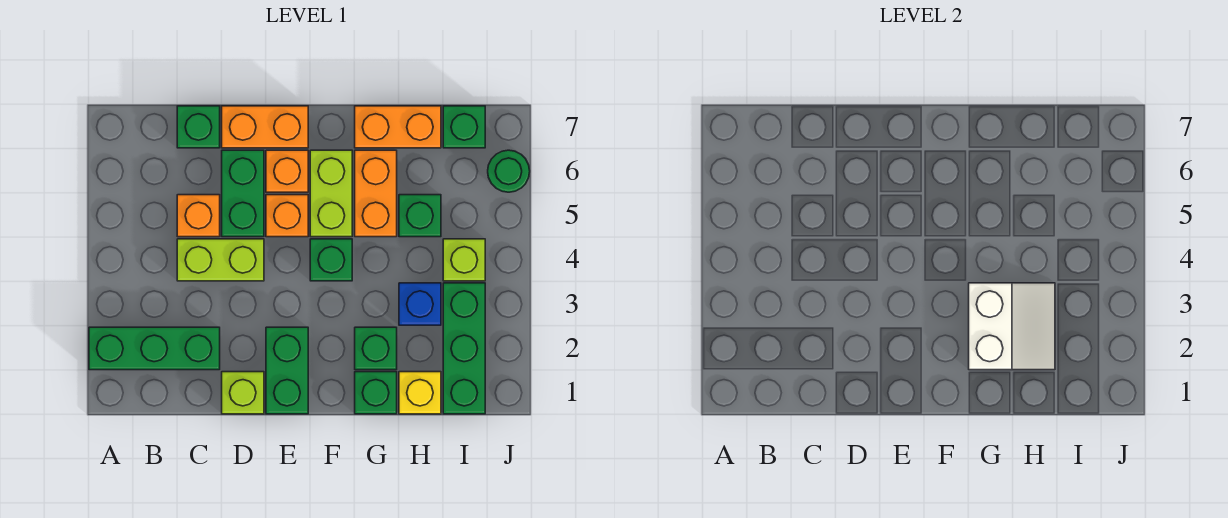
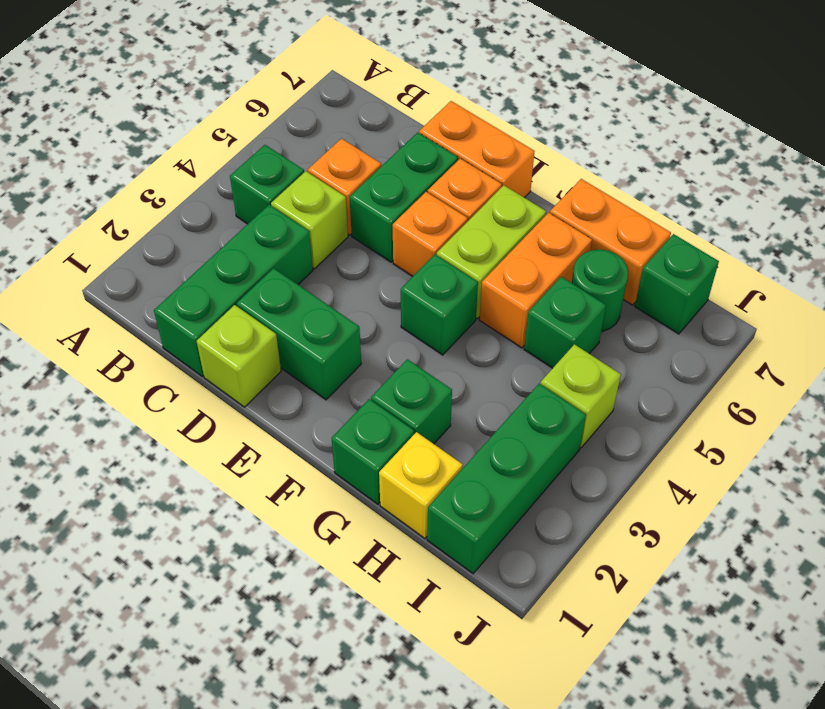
green brick A2:C2 level 1 -> green brick C1:C3 level 1
lime brick C4:D4 level 1 -> lime brick C4 level 1
green brick C7 level 1 -> green brick B4 level 1
green brick E1:E2 level 1 -> green brick D2:E2 level 1
white slope G2:H3 level 2 top G -> none
blue brick H3 level 1 -> none
green round brick J6 level 1 -> green round brick H6 level 1

